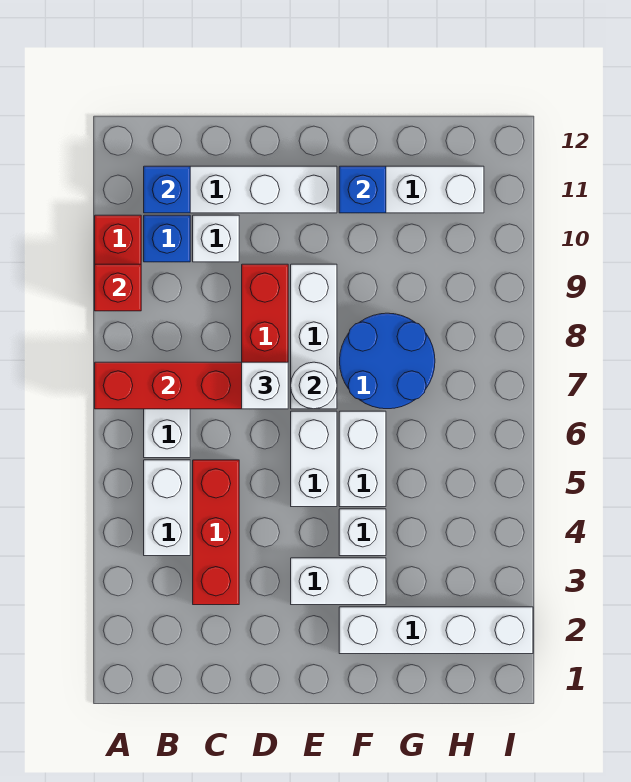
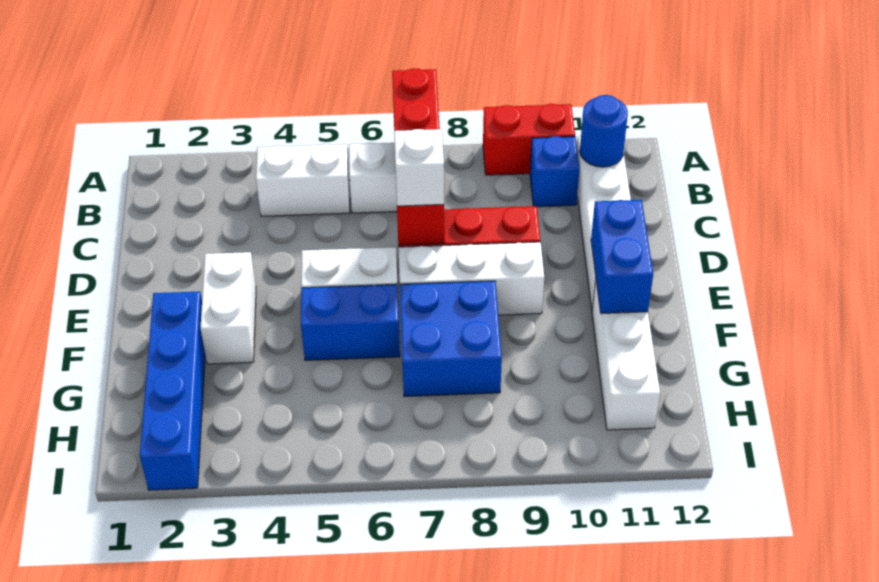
red brick A9 level 2 -> none
blue brick B11 level 2 -> blue round brick B11 level 2
red brick C3:C5 level 1 -> none
white brick C10 level 1 -> none
white round brick E7 level 2 -> none
white brick F2:I2 level 1 -> blue brick F2:I2 level 1
white brick F4 level 1 -> none
white brick F5:F6 level 1 -> blue brick F5:F6 level 1
blue round brick F7:G8 level 1 -> blue brick F7:G8 level 1
blue brick F11 level 2 -> blue brick E11:F11 level 2

